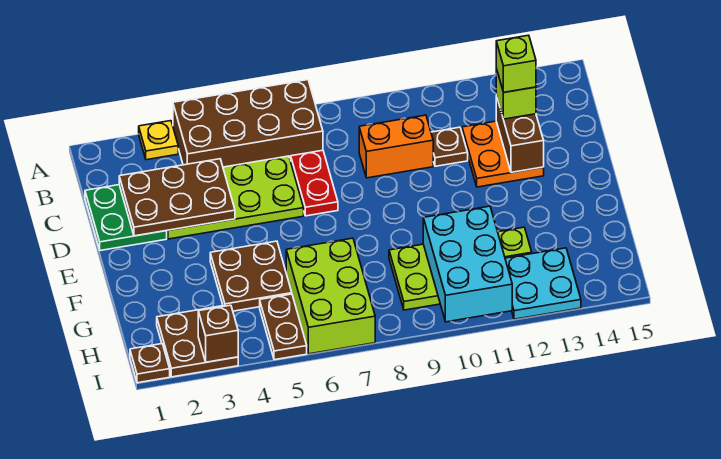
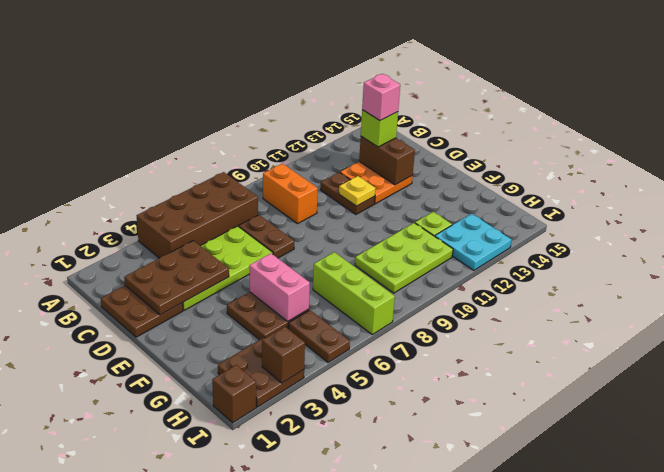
yellow plate A3 level 1 -> yellow plate D11 level 2
green plate C1:D2 level 1 -> brown plate C1:D2 level 1
red plate C7:D7 level 1 -> brown plate C7:D7 level 1
orange brick C9:C10 level 1 -> orange brick B9:C9 level 1
brown plate C11 level 1 -> brown plate C11:D11 level 1
lime brick C13 level 4 -> pink brick C13 level 4
none -> pink brick F5:G5 level 2
lime brick G6:I7 level 1 -> lime brick G7:I7 level 1
cyan brick G10:I11 level 2 -> none
brown plate I1 level 1 -> brown brick I1 level 1

